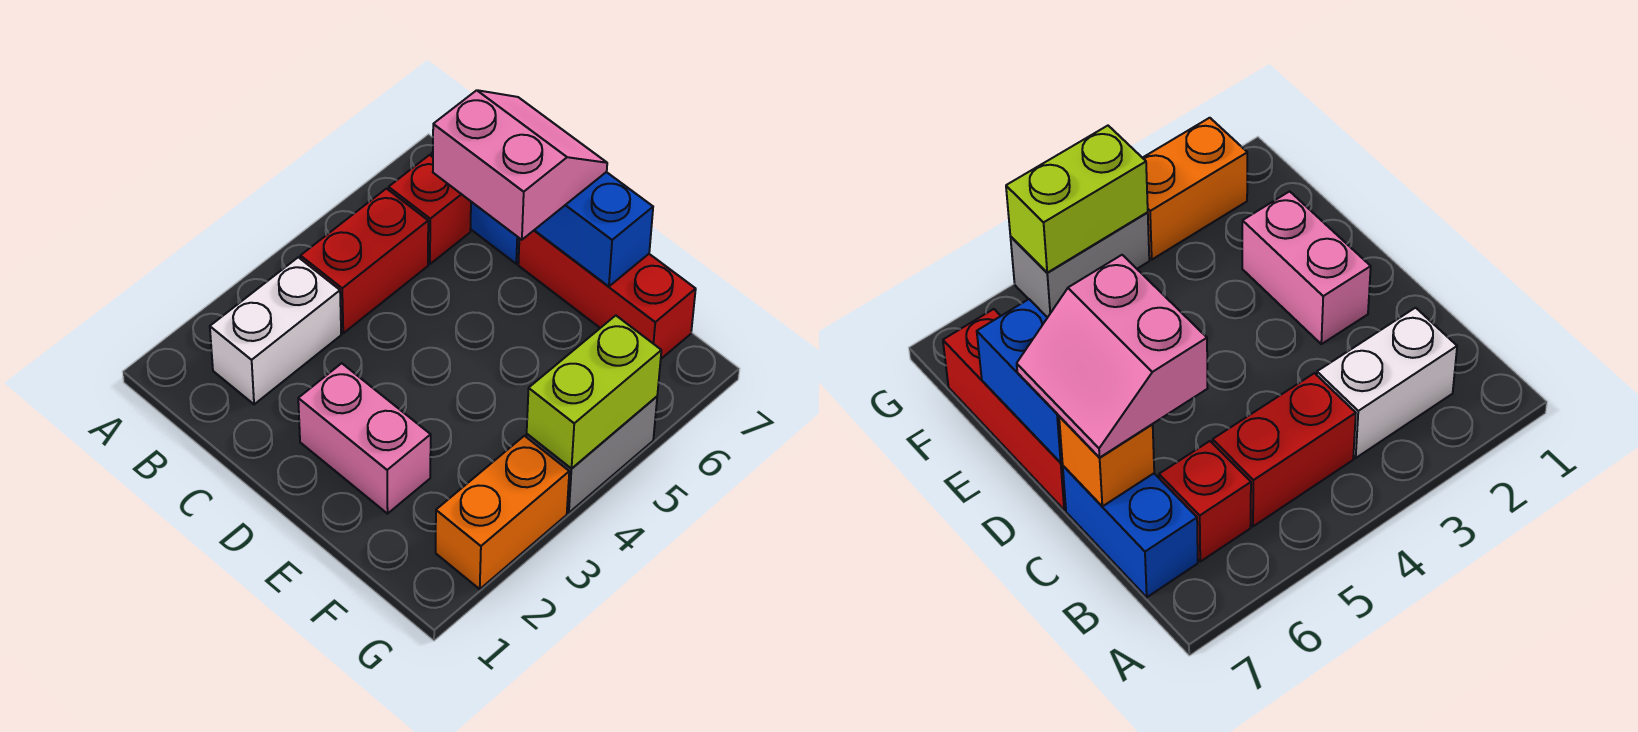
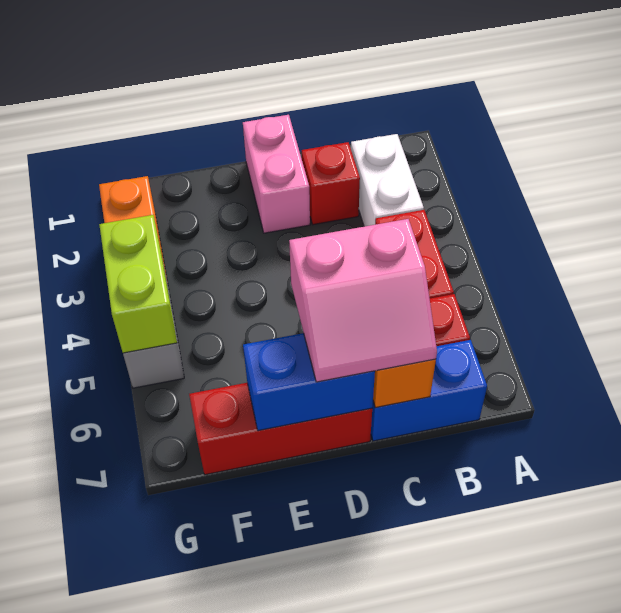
none -> red brick C2 level 1
pink brick D2:E2 level 1 -> pink brick D1:D2 level 1

